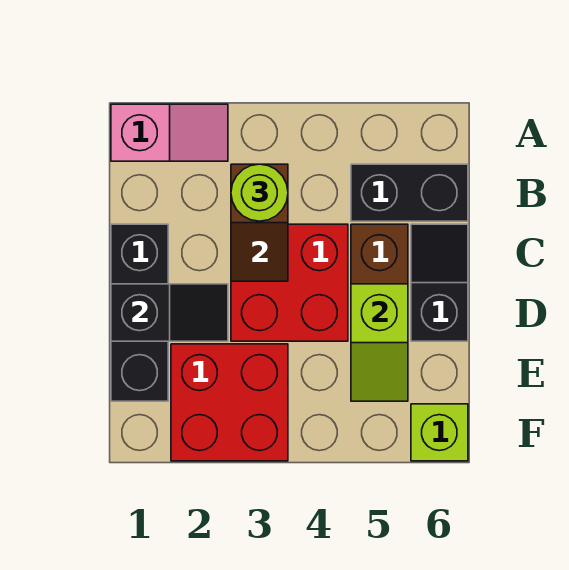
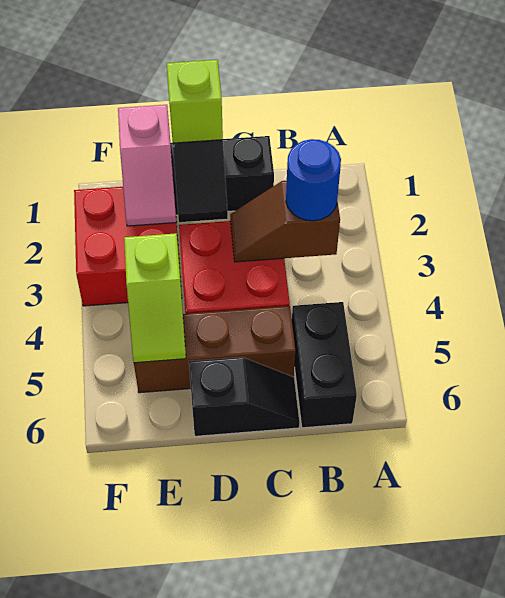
pink slope A1:A2 level 1 top 1 -> pink slope E1:E2 level 2 top 1
lime round brick B3 level 3 -> blue round brick B3 level 3
lime slope D5:E5 level 2 top D -> lime slope E4:E5 level 2 top 4
lime brick F6 level 1 -> lime brick D1 level 3

